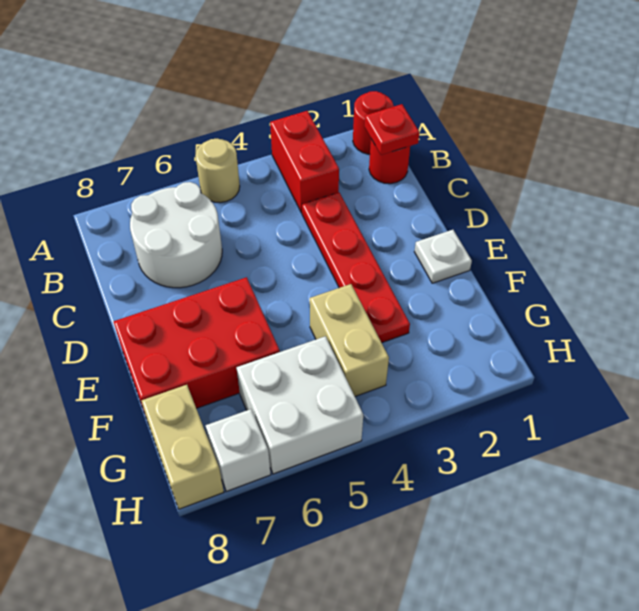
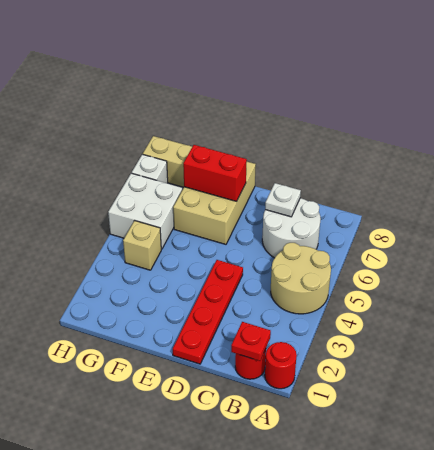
red brick A3:B3 level 1 -> red brick E7:F7 level 2
tan round brick A5 level 1 -> tan round brick A4:B5 level 1
red plate C3:F3 level 1 -> red plate D1:D4 level 1
white plate E1 level 1 -> white plate C7 level 2
red brick E6:F8 level 1 -> tan brick E6:F8 level 1
tan brick F4:G4 level 1 -> tan brick G4 level 1

